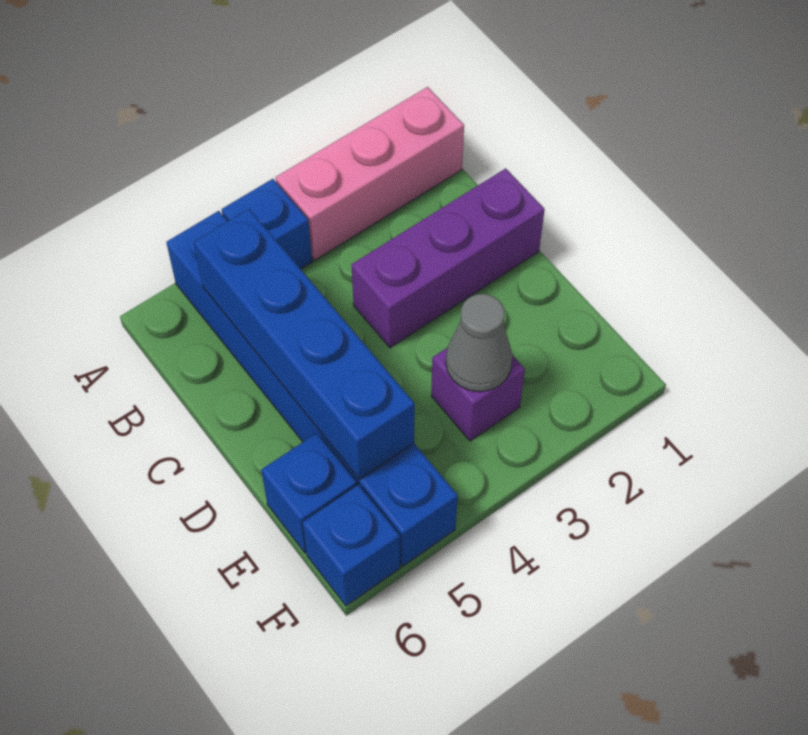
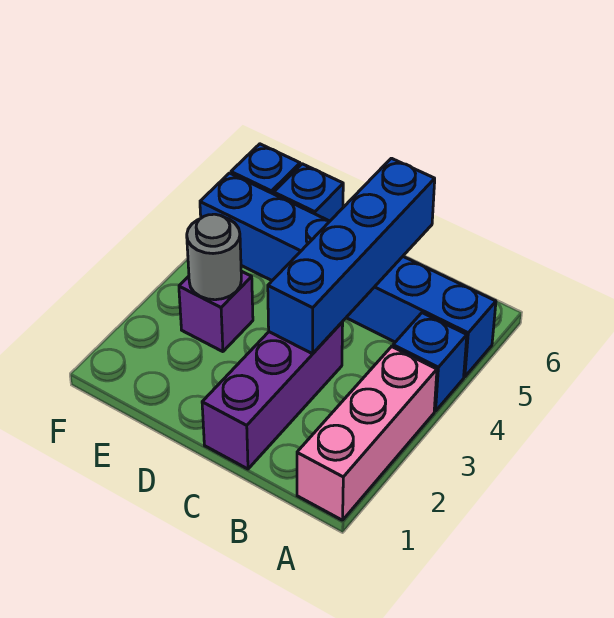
blue brick B5:E5 level 2 -> blue brick C3:C6 level 2
grey cone E3 level 2 -> grey round brick E3 level 2

